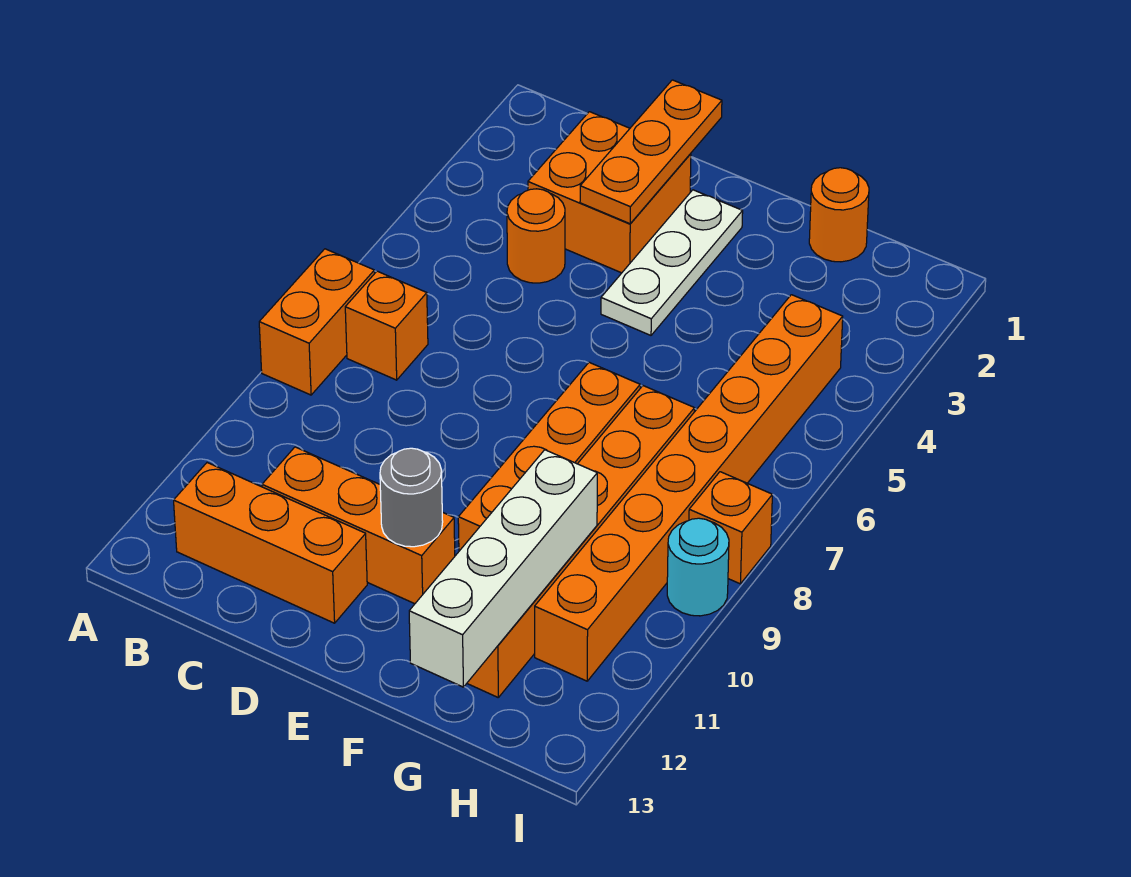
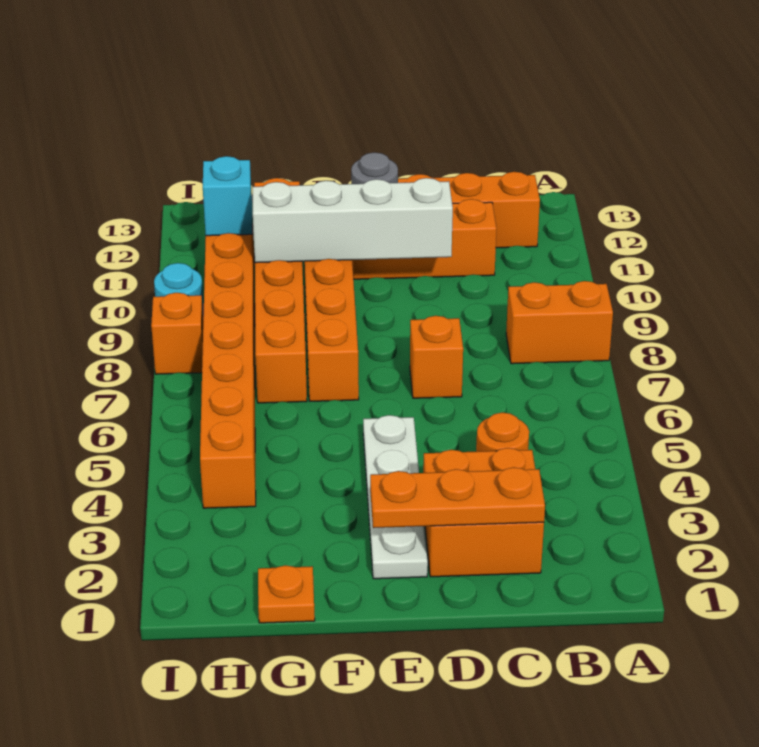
orange brick A7:A8 level 1 -> orange brick A8:B8 level 1
orange brick B7 level 1 -> orange brick D7 level 1
orange plate D1:D3 level 2 -> orange plate C2:E2 level 2
white plate E2:E4 level 1 -> white plate E2:E5 level 1
orange round brick G1 level 1 -> orange plate G1 level 1
white brick G10:G13 level 2 -> white brick D10:G10 level 2
none -> cyan brick H11 level 2

